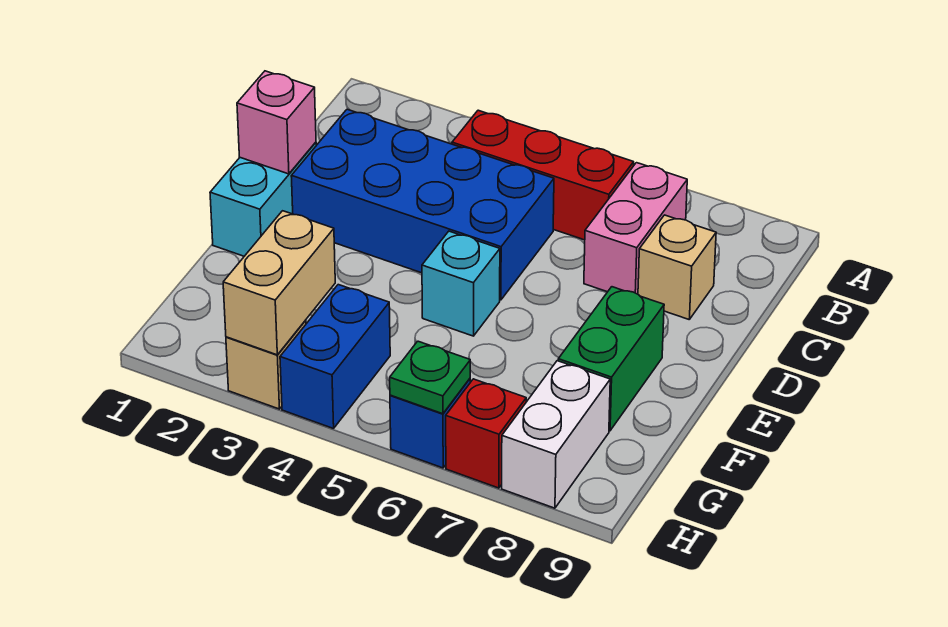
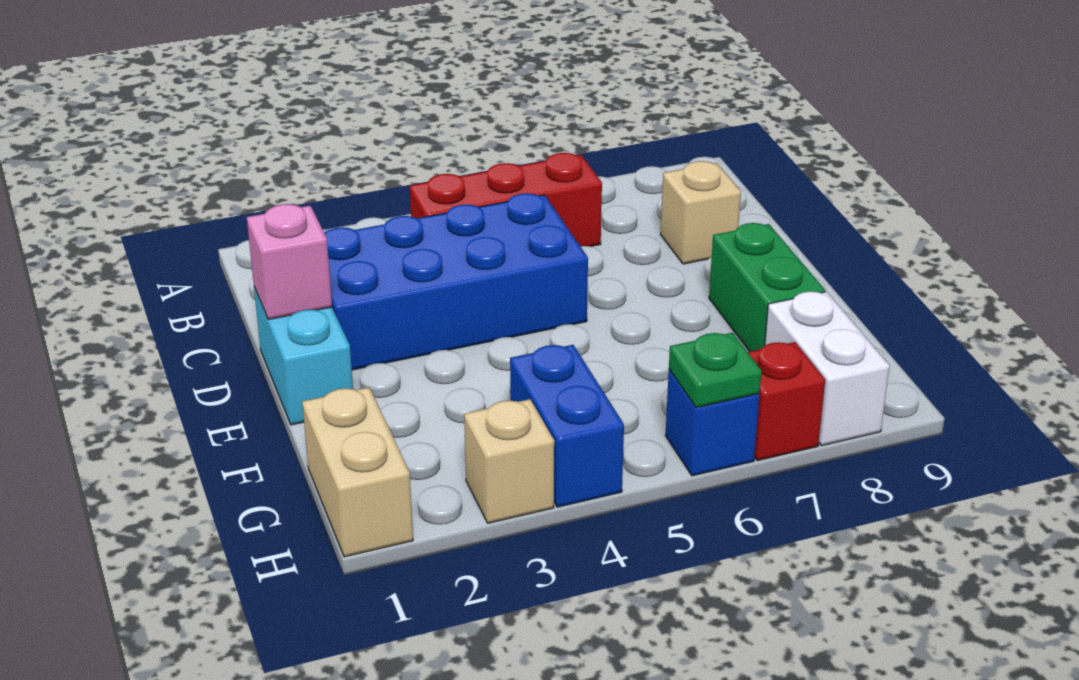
pink brick B7:C7 level 1 -> none
cyan brick E5 level 1 -> none
tan brick G3:H3 level 2 -> tan brick G1:H1 level 1

